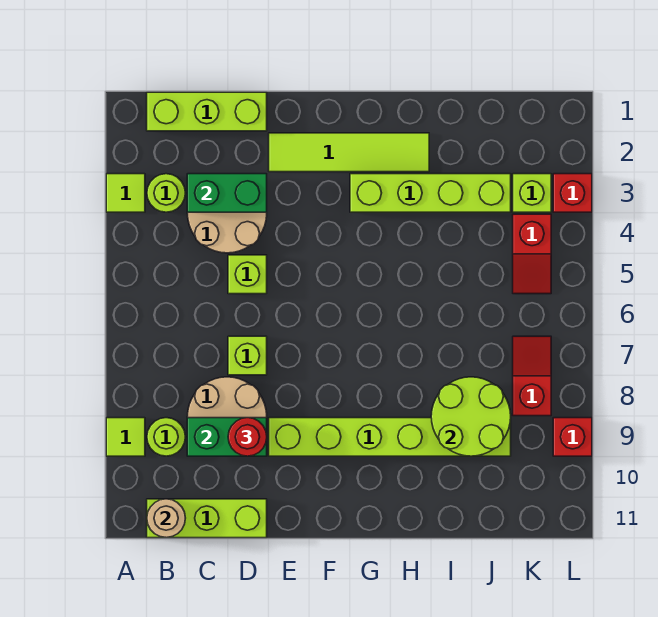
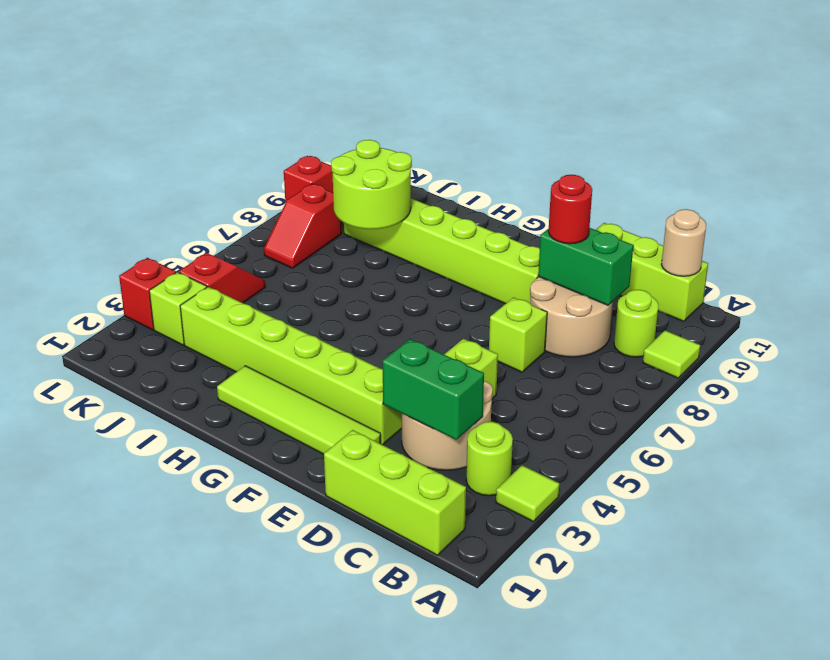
lime brick G3:J3 level 1 -> lime brick E3:J3 level 1

